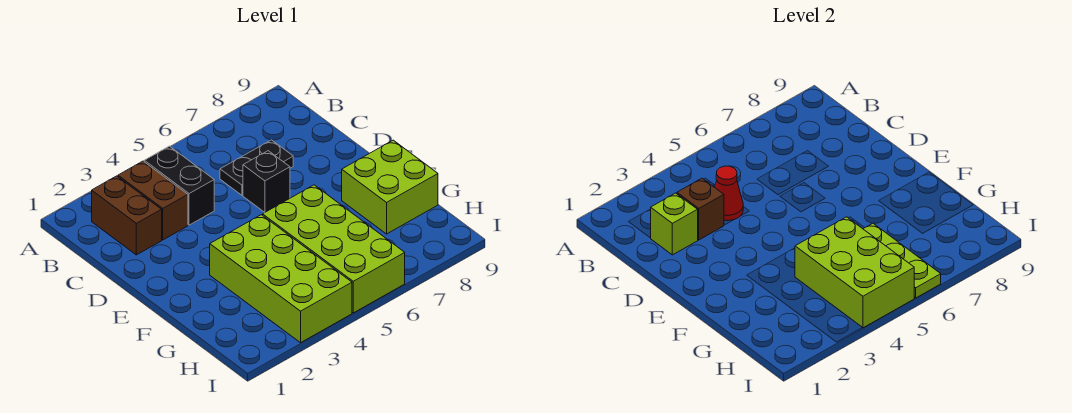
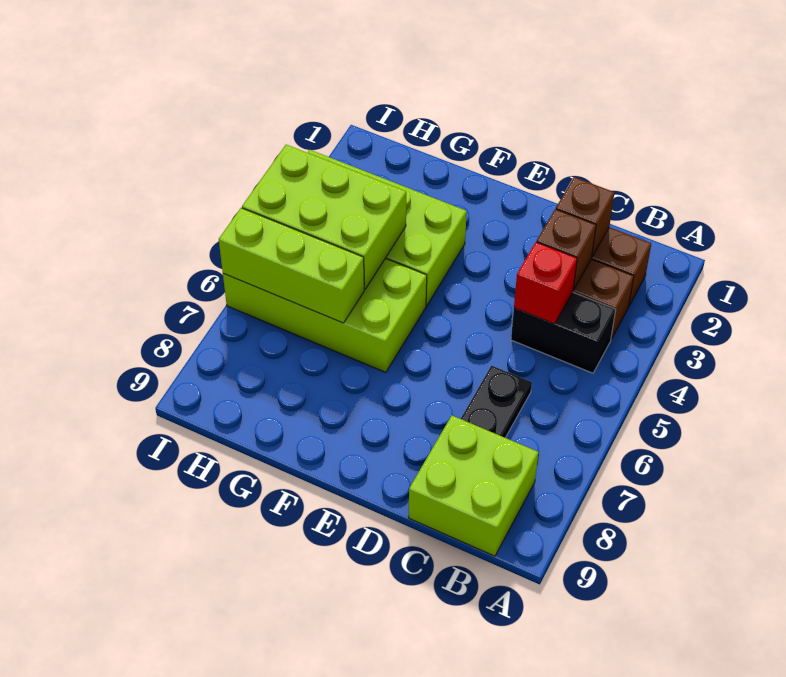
lime brick C2 level 2 -> brown brick C2 level 2
red cone C4 level 2 -> red brick C4 level 2
black brick D6 level 1 -> none
lime brick F8:G9 level 1 -> lime brick B8:C9 level 1
lime plate G6:I6 level 2 -> lime brick G6:I6 level 2

